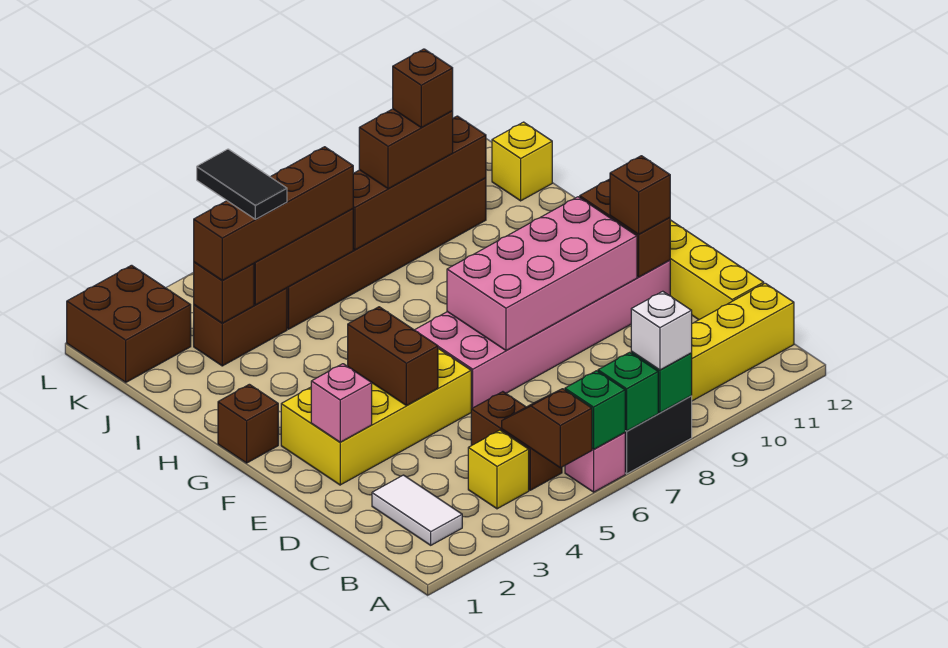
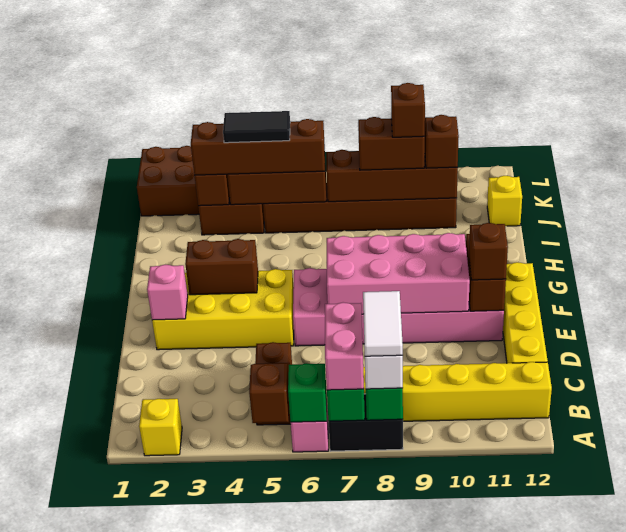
none -> pink brick A7:B7 level 3
white tile B2:C2 level 1 -> white tile A8:B8 level 4
yellow brick B4 level 1 -> yellow brick A2 level 1
brown brick E4:F4 level 2 -> brown brick F3:F4 level 2
brown brick G1 level 1 -> brown brick J10 level 3
black tile J4:K4 level 4 -> black tile J4:J5 level 4

